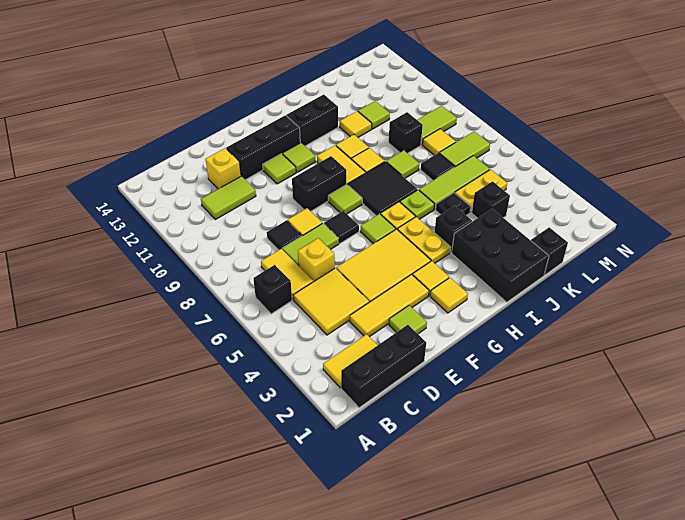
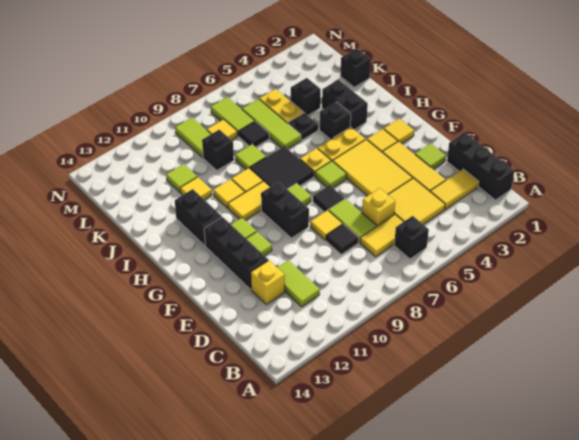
yellow tile B2:C2 level 1 -> yellow tile C2:C3 level 1
black brick I1:J3 level 1 -> black brick I3:J3 level 1
lime plate I6 level 1 -> none

